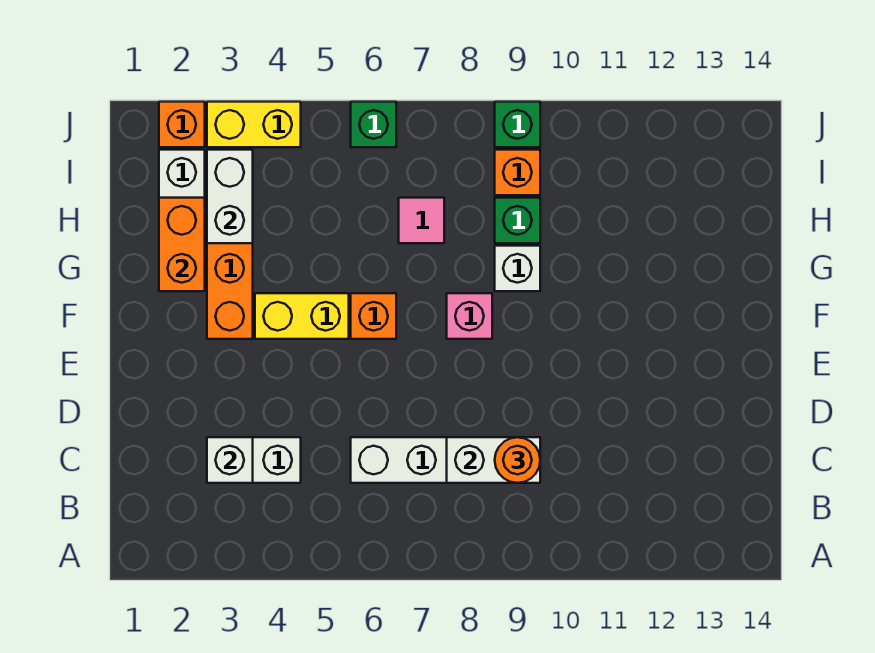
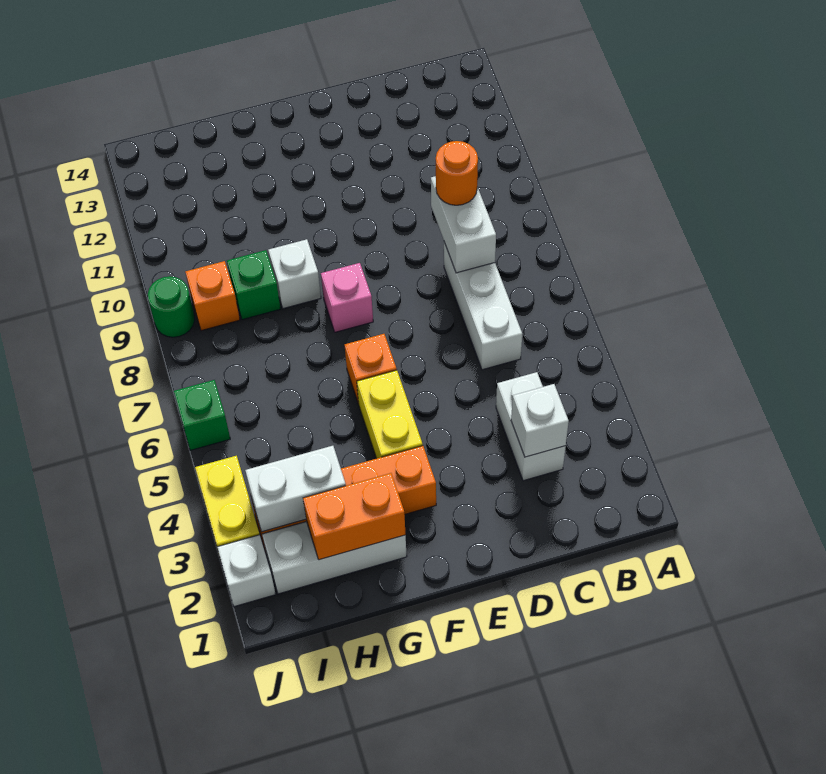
pink tile H7 level 1 -> none
orange brick J2 level 1 -> white brick J2 level 1
green brick J9 level 1 -> green round brick J9 level 1

